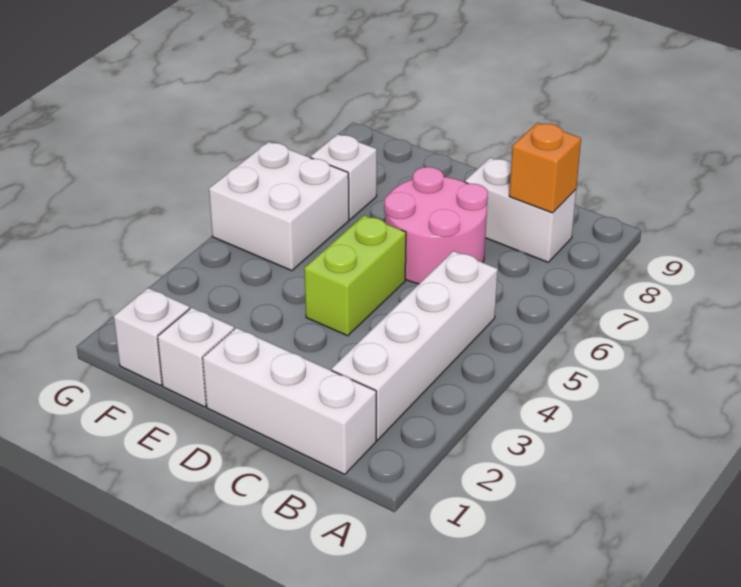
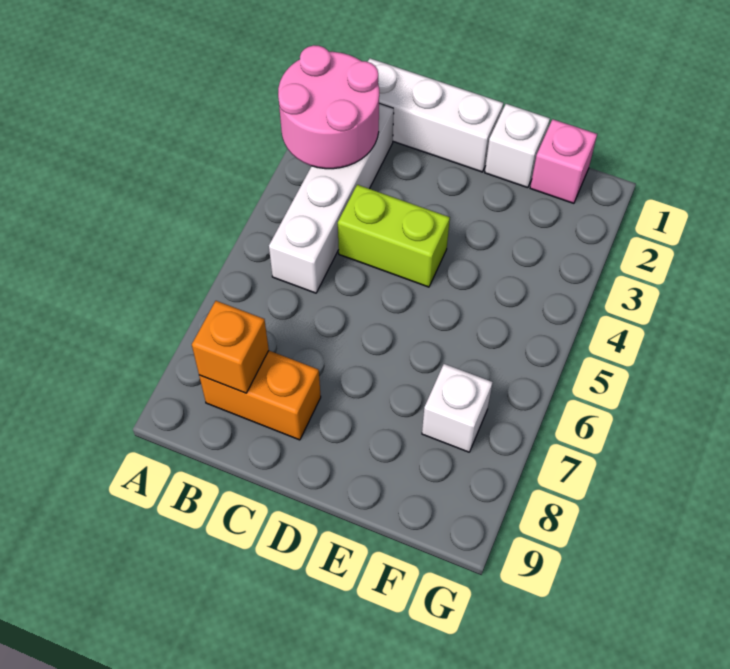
white brick B8:C8 level 1 -> orange brick B8:C8 level 1
pink round brick C6:D7 level 1 -> pink round brick A2:B3 level 2
lime brick D4:D5 level 1 -> lime brick C4:D4 level 1
white brick F1 level 1 -> pink brick F1 level 1
white brick F5:G6 level 1 -> none

